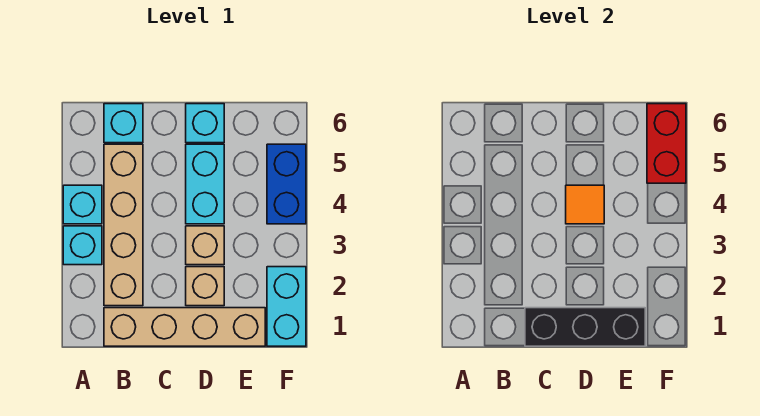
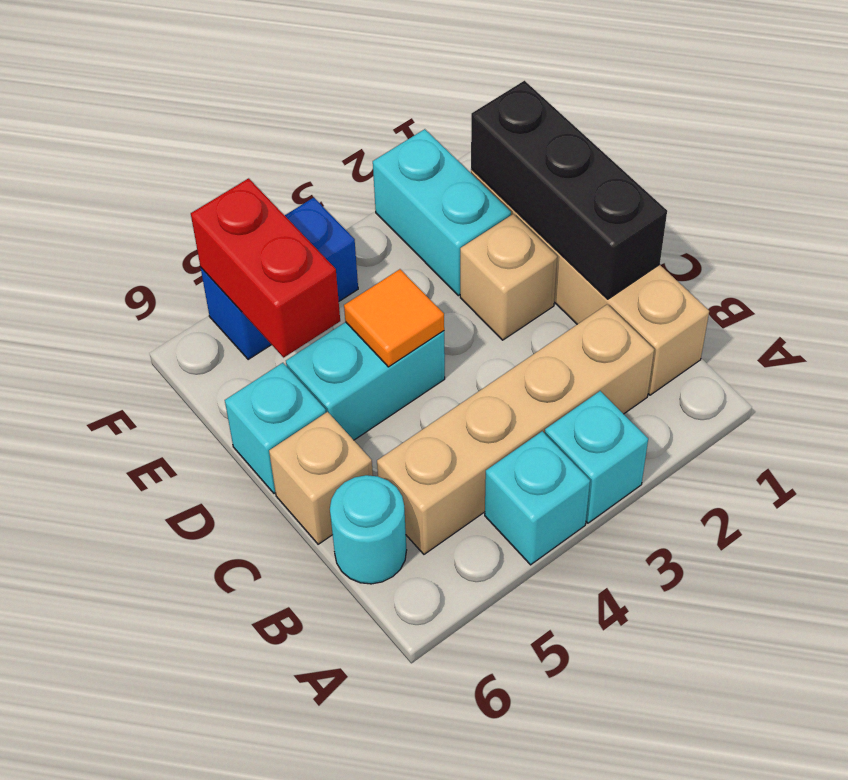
cyan brick B6 level 1 -> cyan round brick B6 level 1
tan brick D3 level 1 -> tan brick C6 level 1
cyan brick F1:F2 level 1 -> cyan brick E2:F2 level 1
red brick F5:F6 level 2 -> red brick E5:F5 level 2

